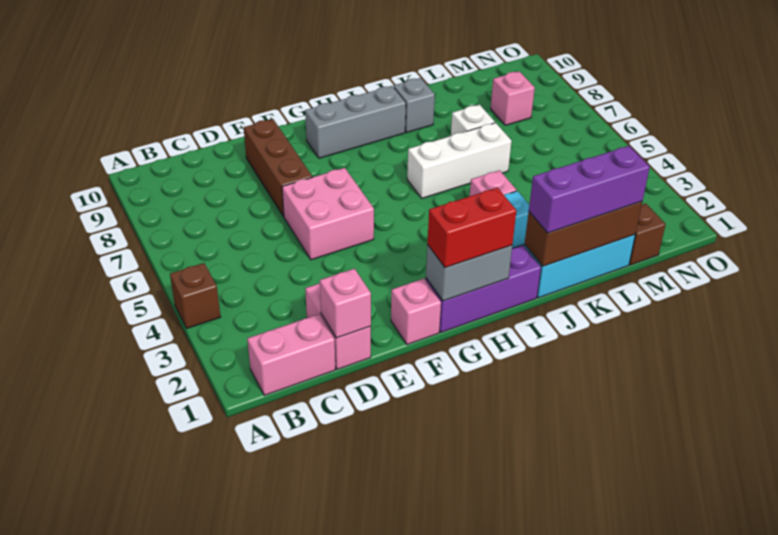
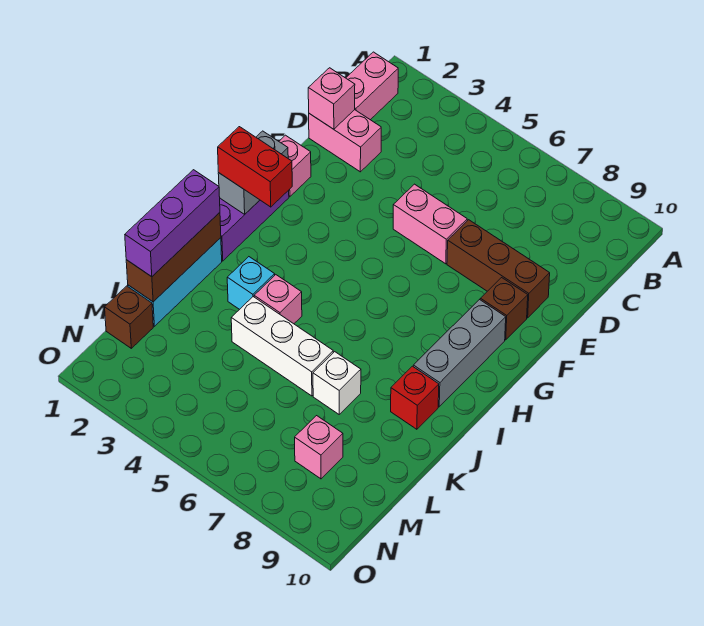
brown brick A4 level 1 -> brown brick F9 level 1
pink brick E5:F6 level 1 -> pink brick E5:E6 level 1
red brick G1:H1 level 3 -> red brick H1:H2 level 3
white brick I6:K6 level 1 -> white brick K4:K6 level 1
grey brick J9 level 1 -> red brick J9 level 1

